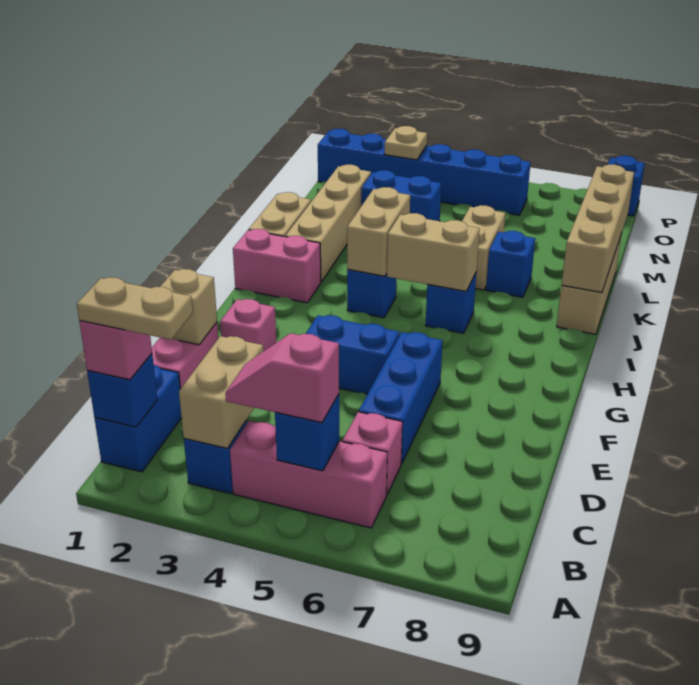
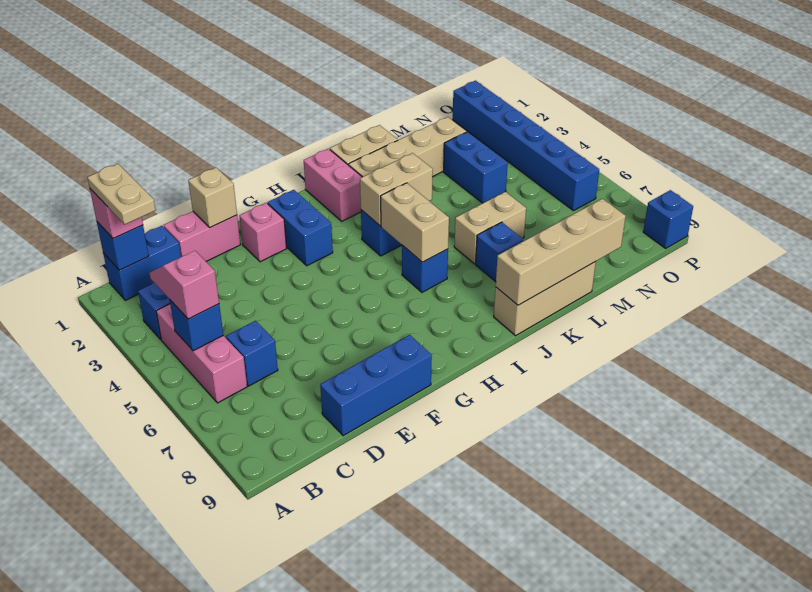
tan brick B3:C3 level 2 -> none
pink brick C6 level 1 -> blue brick C6 level 1
blue brick D6:F6 level 1 -> blue brick D9:F9 level 1
blue brick F4:F5 level 1 -> blue brick G2:G3 level 1
tan plate O3 level 2 -> none

